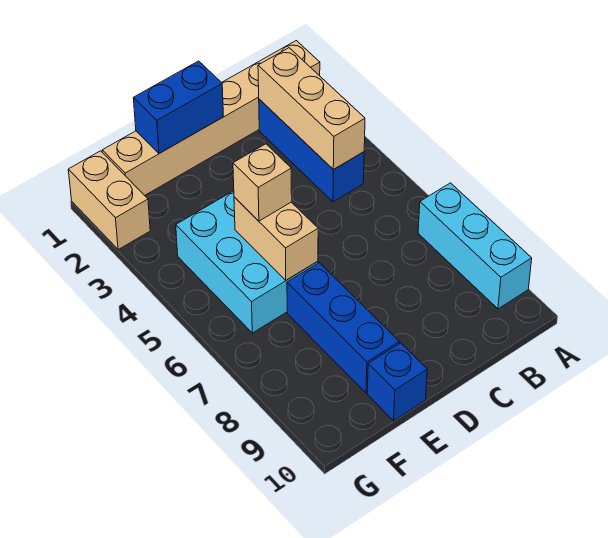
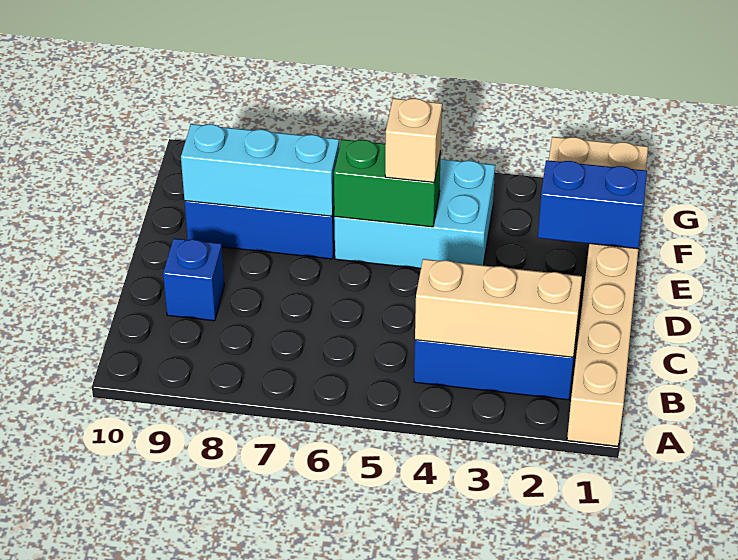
cyan brick A7:A9 level 1 -> cyan brick E7:E9 level 2
blue brick D1:E1 level 2 -> blue brick E1:E2 level 2
tan brick E5:E6 level 2 -> green brick E5:E6 level 2
blue brick E10 level 1 -> blue brick C9 level 1

